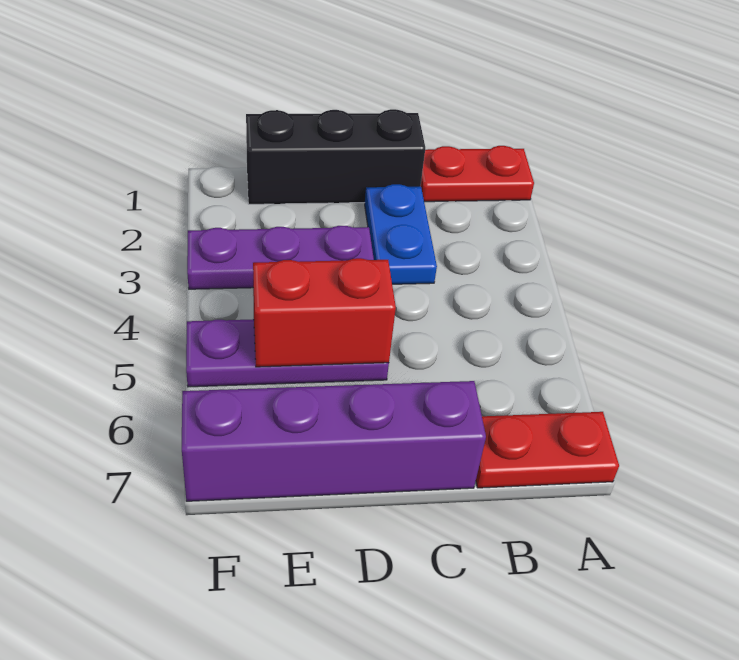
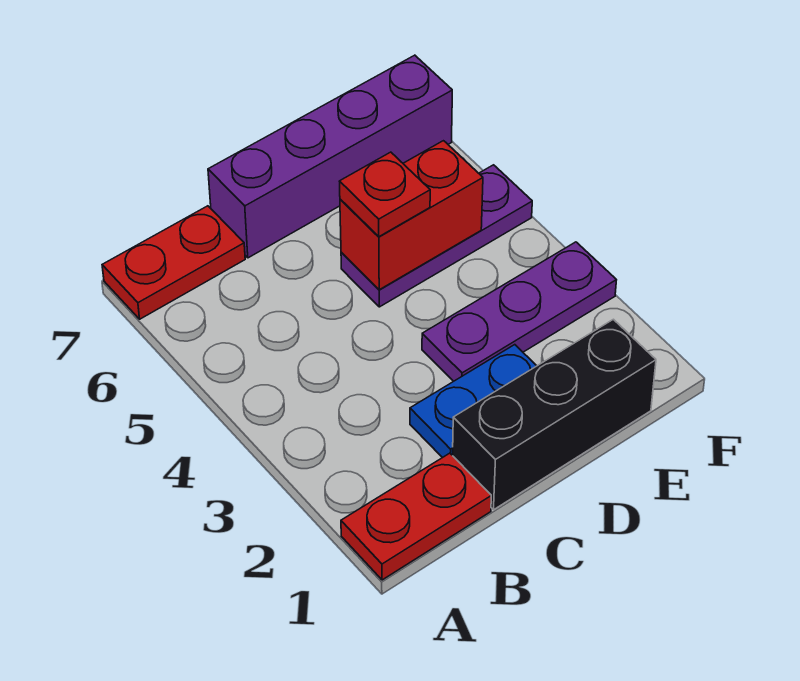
blue plate C2:C3 level 1 -> blue plate C2:D2 level 1
none -> red plate D5 level 3

